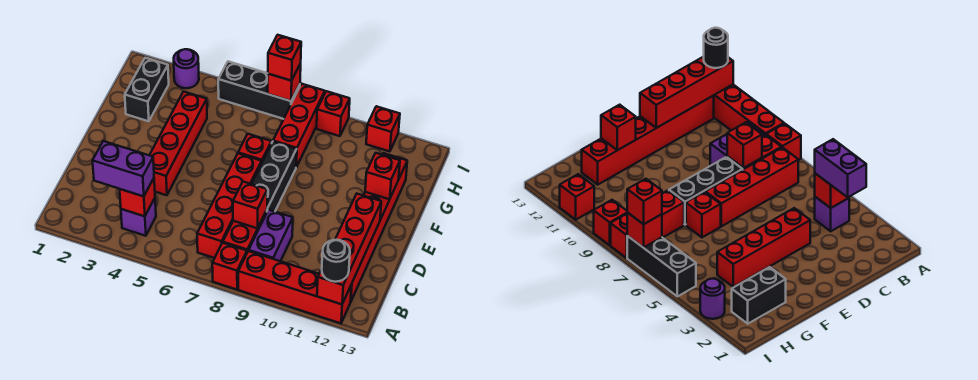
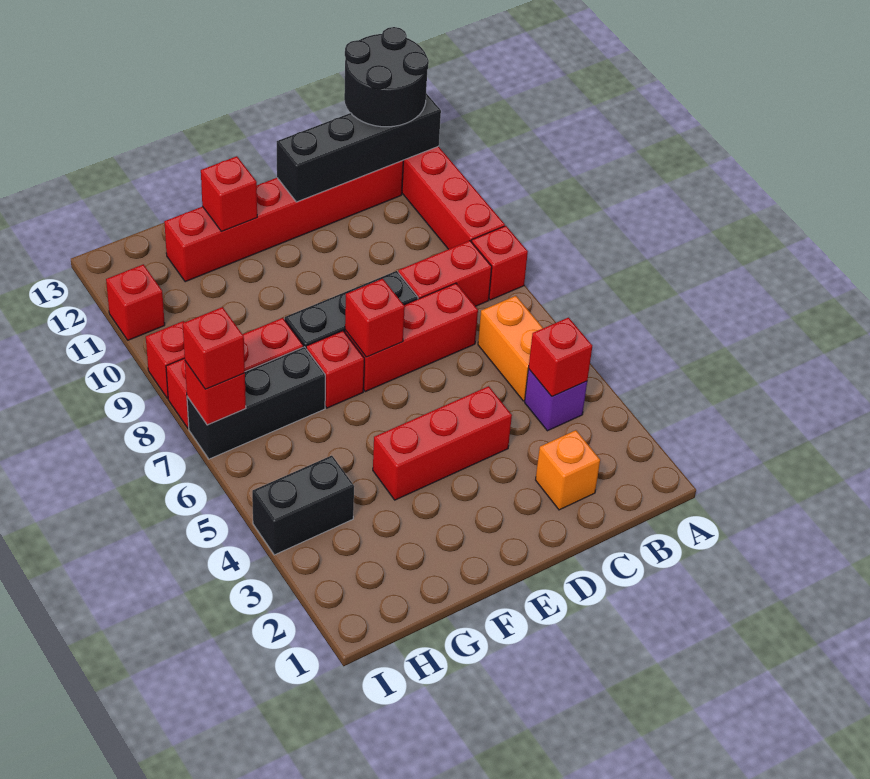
red brick A12:D12 level 2 -> black brick A12:D12 level 2
black round brick A12 level 3 -> black round brick A12:B13 level 3
purple brick B3:B4 level 3 -> none
none -> orange brick B5:B6 level 1
red brick B7:E7 level 1 -> red brick C7:E7 level 1
purple brick B9:C9 level 1 -> none
none -> orange brick C2 level 1
red brick C8 level 2 -> red brick E7 level 2
red brick D4:G4 level 1 -> red brick D4:F4 level 1
black brick G2:H2 level 1 -> black brick H4:I4 level 1
purple round brick I3 level 1 -> none
black brick I5:I7 level 1 -> black brick G7:I7 level 1

